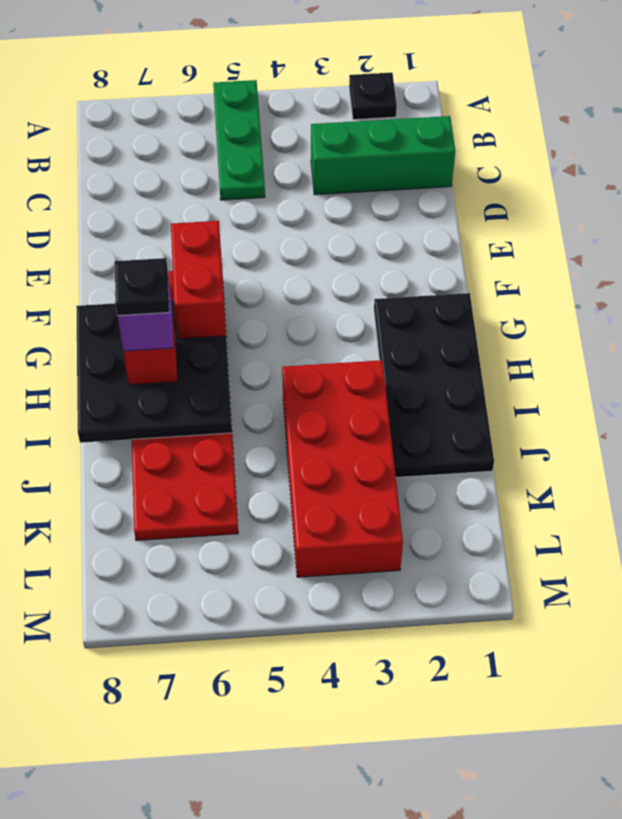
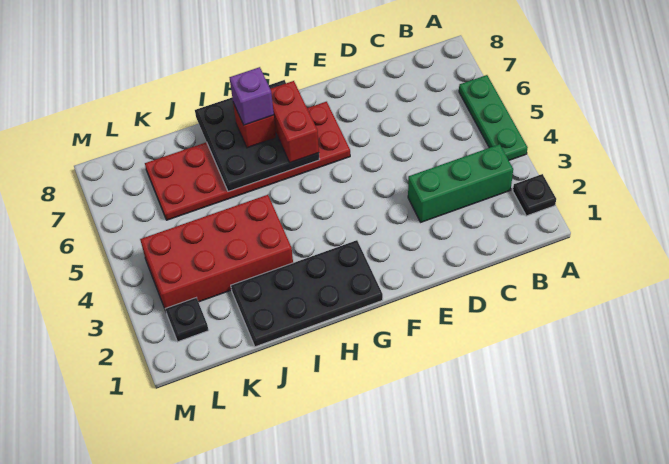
green plate A5:C5 level 1 -> green plate A4:A6 level 1
green brick C1:C3 level 1 -> green brick B3:D3 level 1
red brick F6:G6 level 3 -> red brick G6:G7 level 3
black plate H7 level 5 -> black plate L2 level 1

